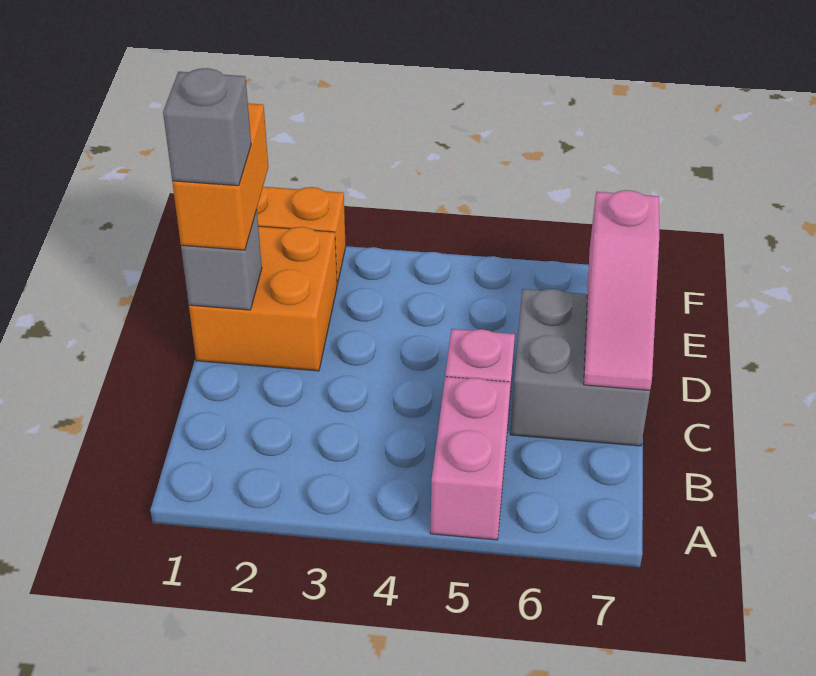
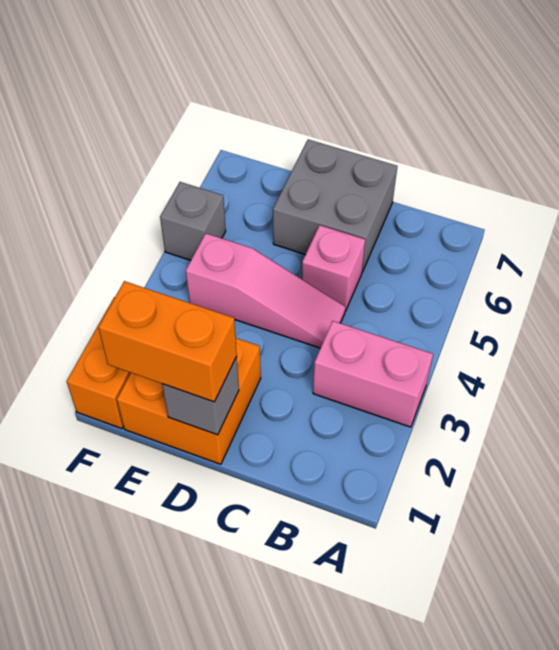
pink brick A5:B5 level 1 -> pink brick A3:B3 level 1
pink slope C7:E7 level 2 top E -> pink slope C4:E4 level 1 top E
grey brick D1 level 4 -> grey brick F5 level 1

